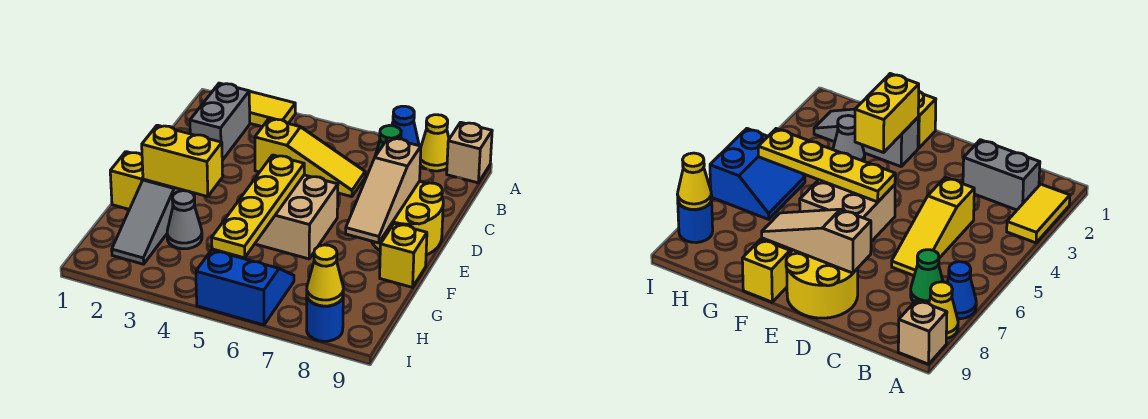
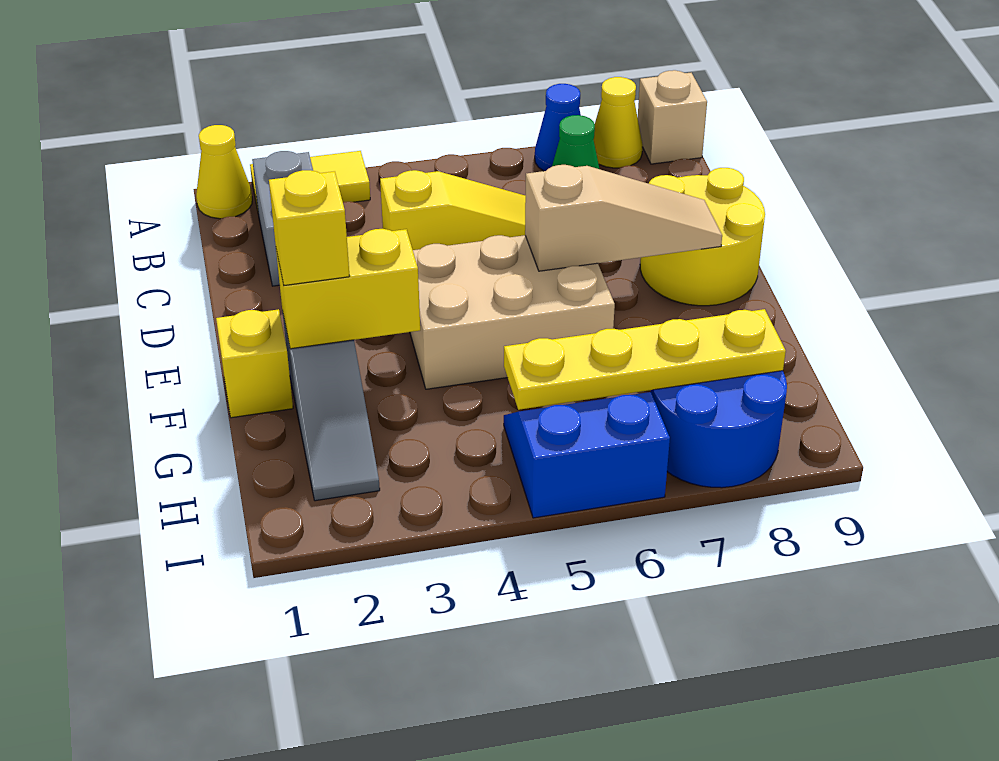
tan slope D8:F8 level 2 top D -> tan slope E6:E8 level 2 top 6
tan brick E5:F6 level 1 -> tan brick E4:F6 level 1
yellow plate E5:H5 level 2 -> yellow plate H5:H8 level 2
yellow brick F9 level 1 -> yellow brick F2 level 3
grey cone G3 level 1 -> none
blue round brick I8 level 1 -> blue round brick H7:I8 level 1
yellow cone I8 level 2 -> yellow cone A1 level 1

